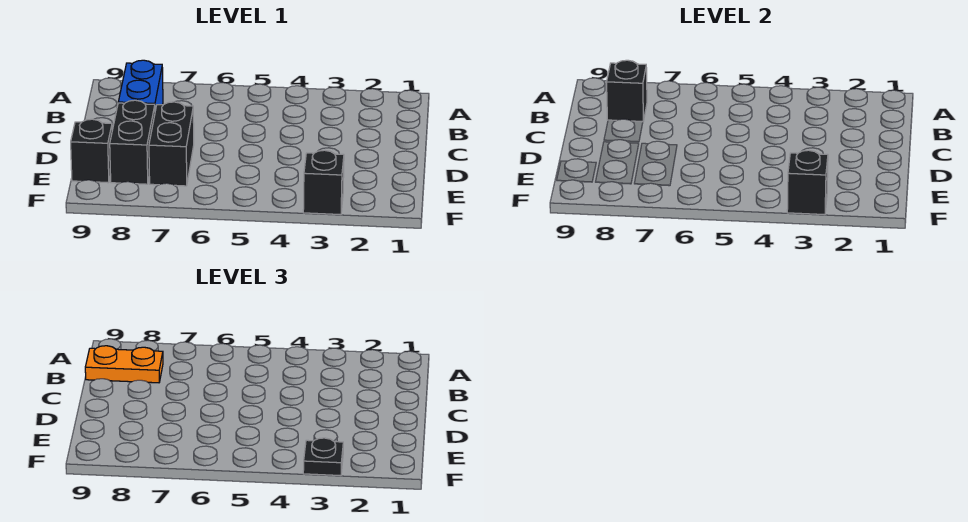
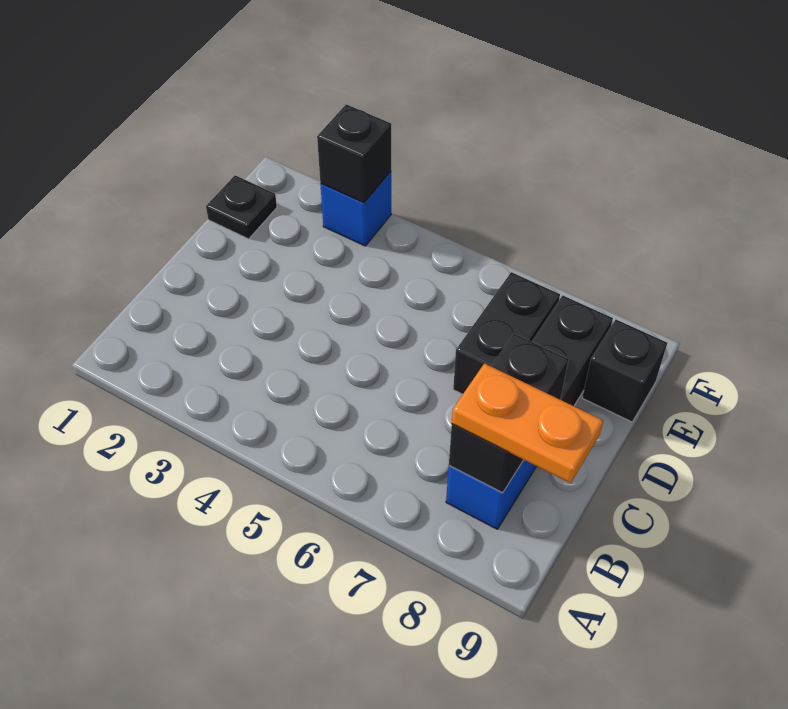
black brick B8 level 2 -> black brick B8:C8 level 2
black brick F3 level 1 -> blue brick F3 level 1
black plate F3 level 3 -> black plate E1 level 1

